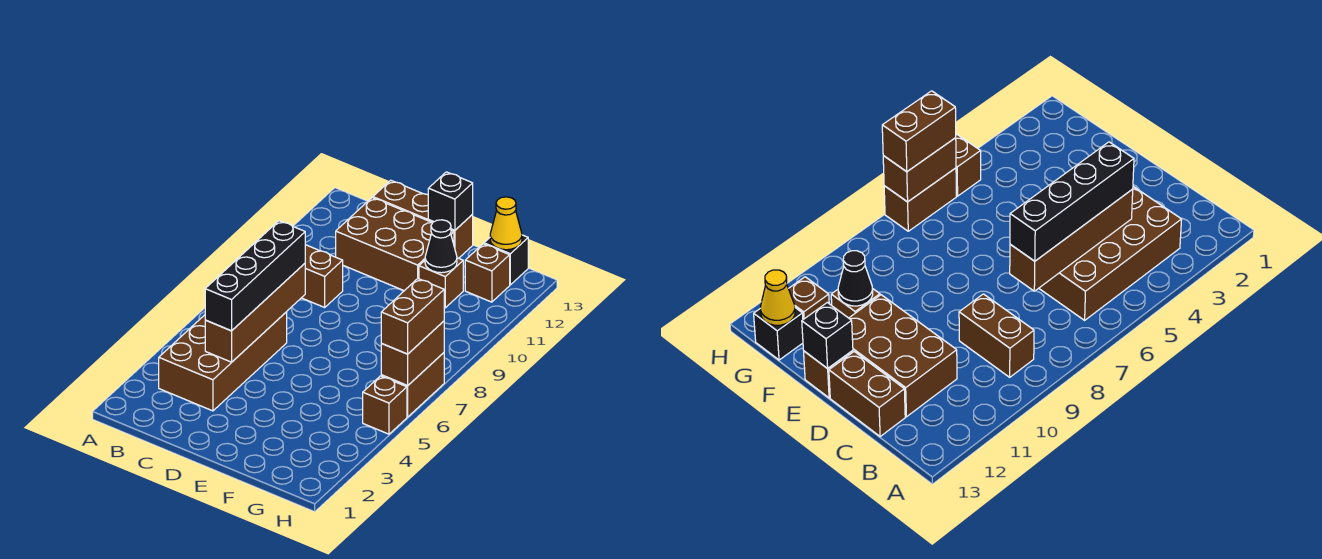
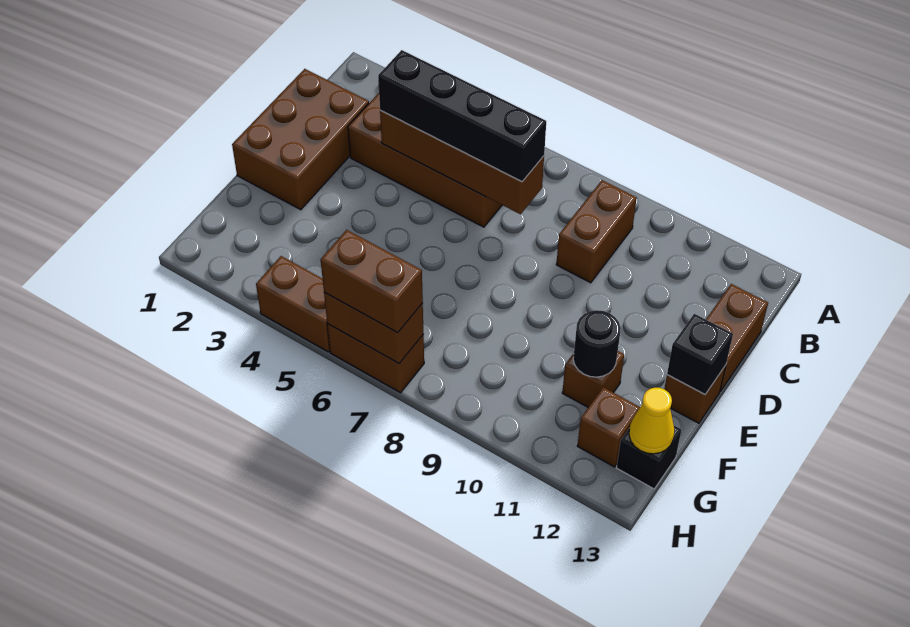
brown brick C11:E12 level 1 -> brown brick C1:E2 level 1
black cone F11 level 2 -> black round brick F11 level 2
brown brick H5 level 1 -> brown brick H4:H5 level 1

